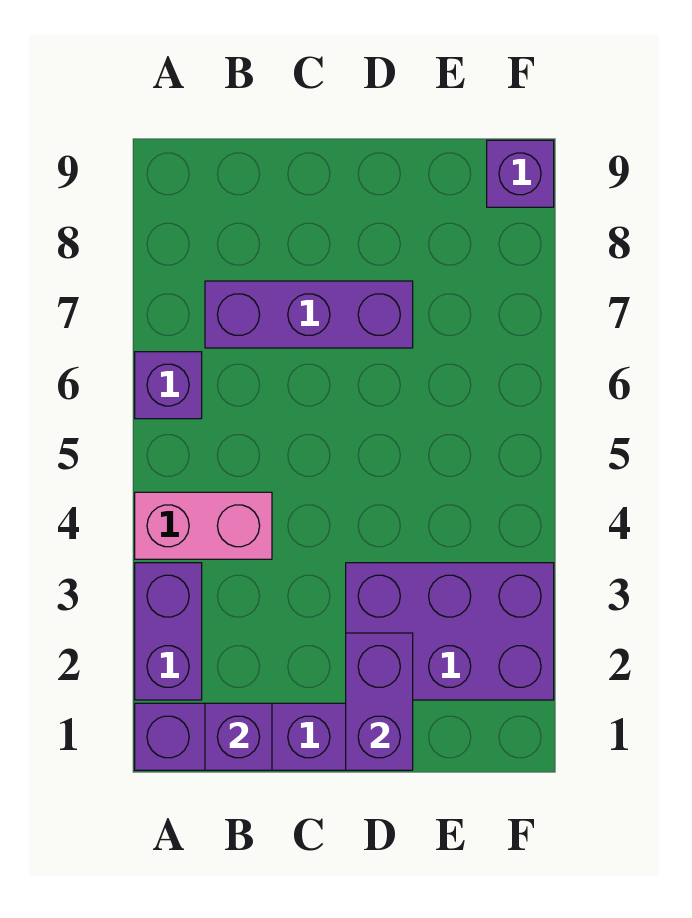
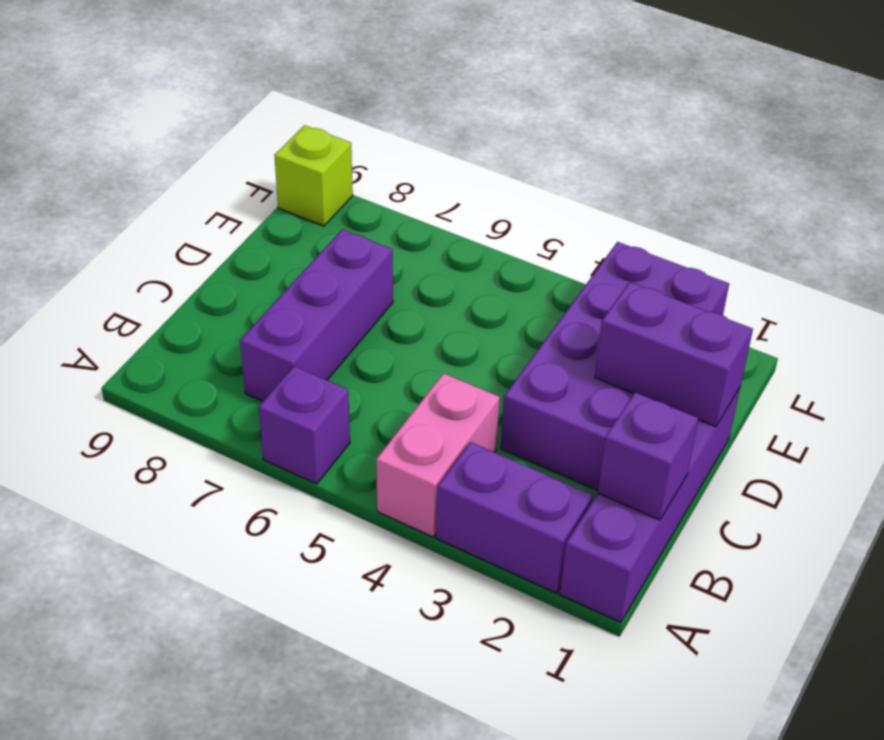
purple brick D2:F3 level 1 -> purple brick C2:F3 level 1
purple brick F9 level 1 -> lime brick F9 level 1

